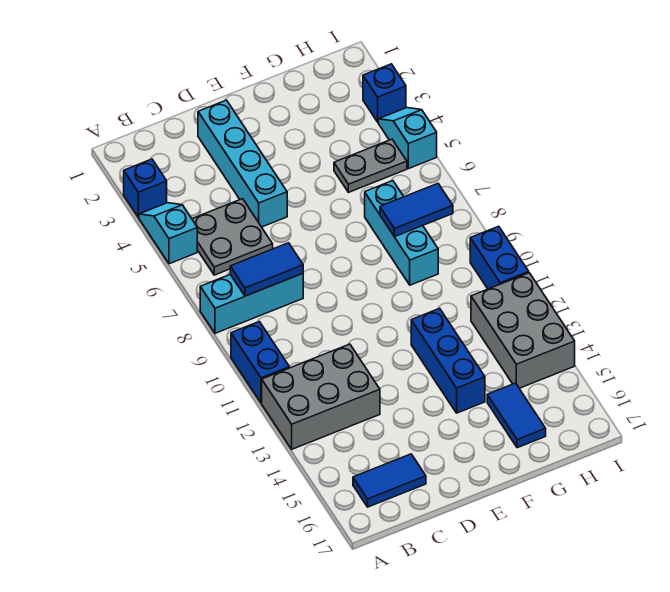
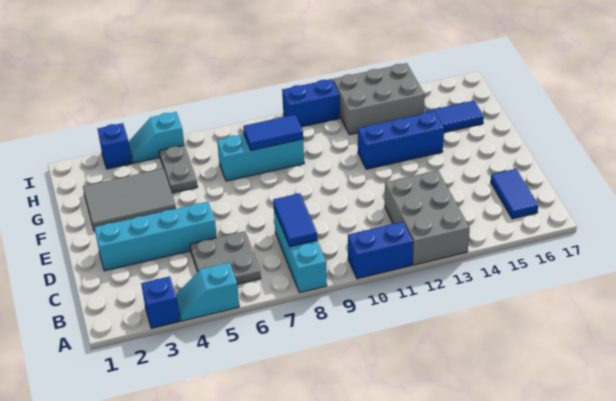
none -> grey tile F2:G4 level 1
blue tile G8:H8 level 2 -> blue tile G8:G9 level 2

